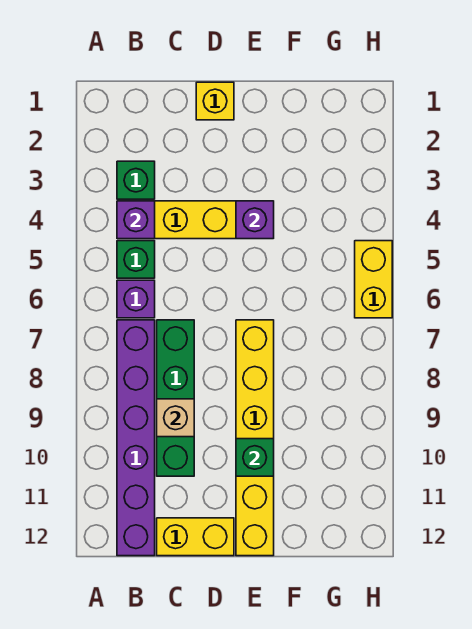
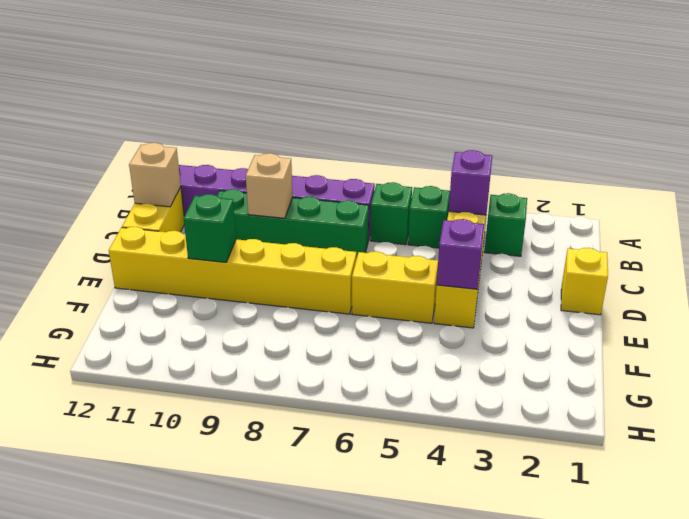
purple brick B6 level 1 -> green brick B6 level 1
none -> tan brick C12 level 2
yellow brick H5:H6 level 1 -> yellow brick E5:E6 level 1

